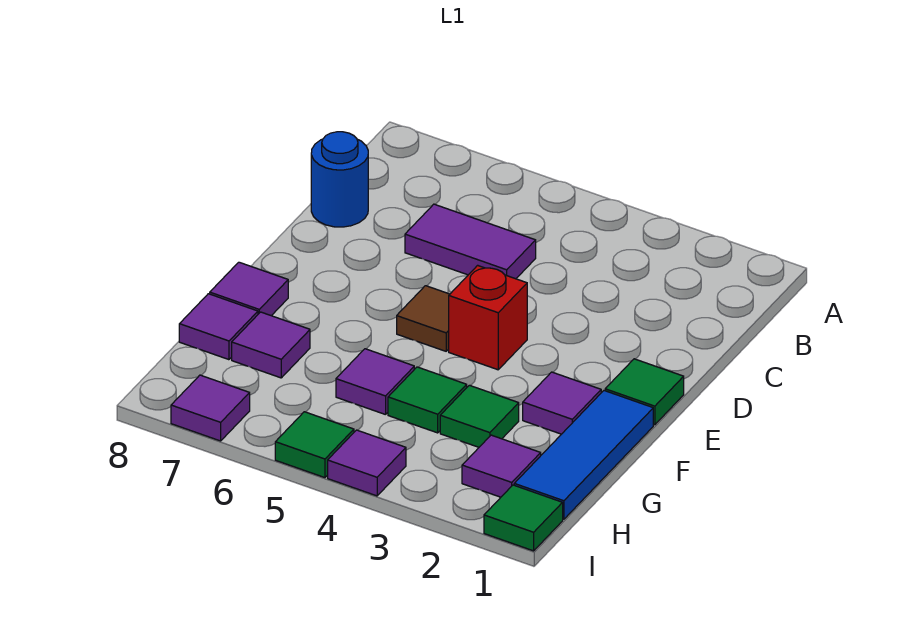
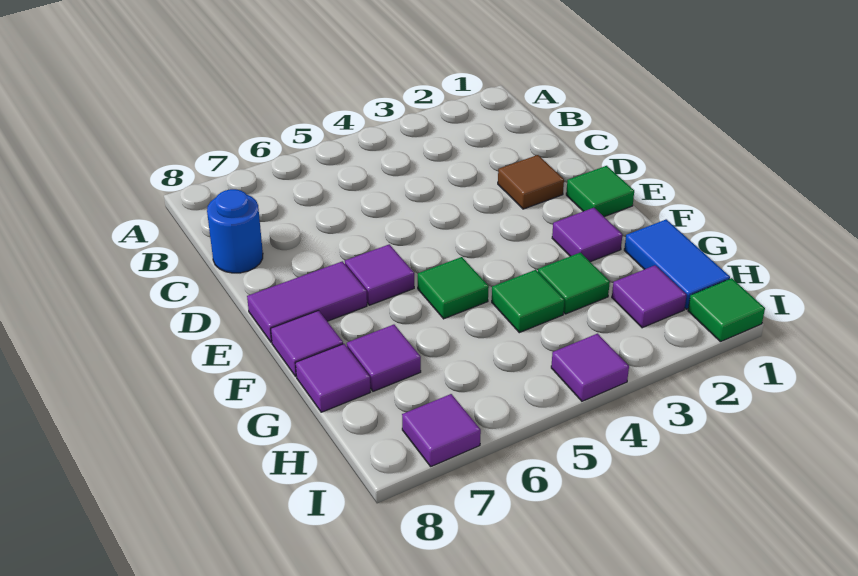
purple tile C5:C6 level 1 -> purple tile E7:E8 level 1
red brick E4 level 1 -> none
brown tile E5 level 1 -> brown tile D2 level 1
blue tile F1:H1 level 1 -> blue tile G1:H1 level 1
purple tile G5 level 1 -> purple tile E6 level 1
green tile I5 level 1 -> green tile F5 level 1

